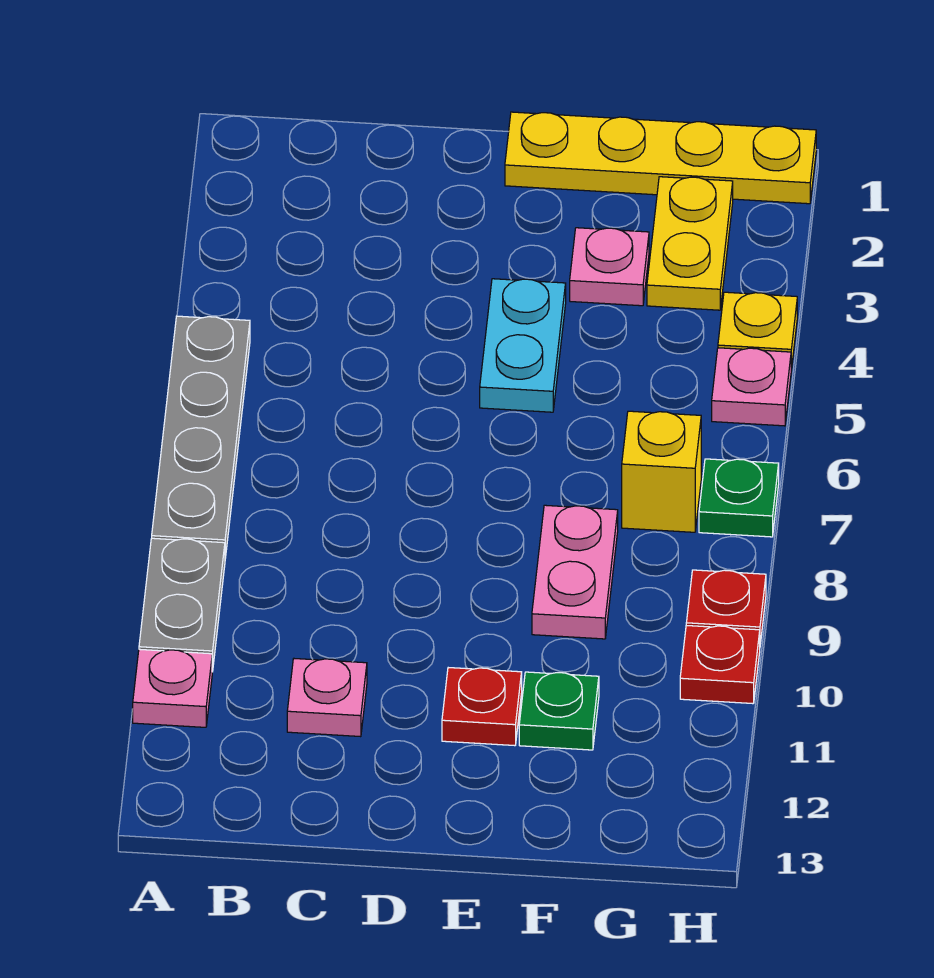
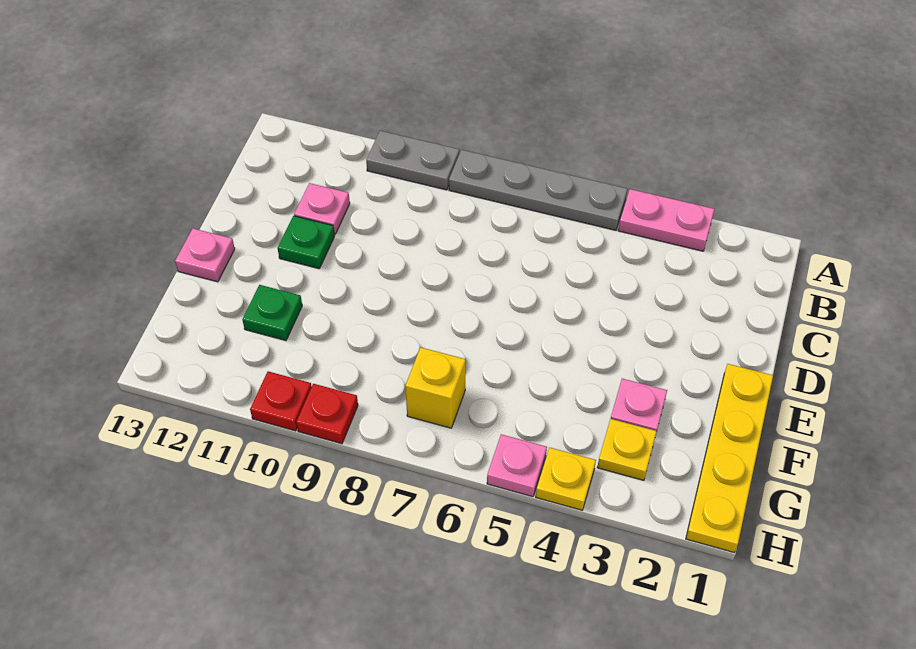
pink plate A11 level 1 -> pink plate E13 level 1
cyan plate E4:E5 level 1 -> none
red plate E11 level 1 -> none
pink plate F8:F9 level 1 -> pink plate A3:A4 level 1
yellow plate G2:G3 level 1 -> yellow plate G3 level 1
green plate H7 level 1 -> green plate D11 level 1

